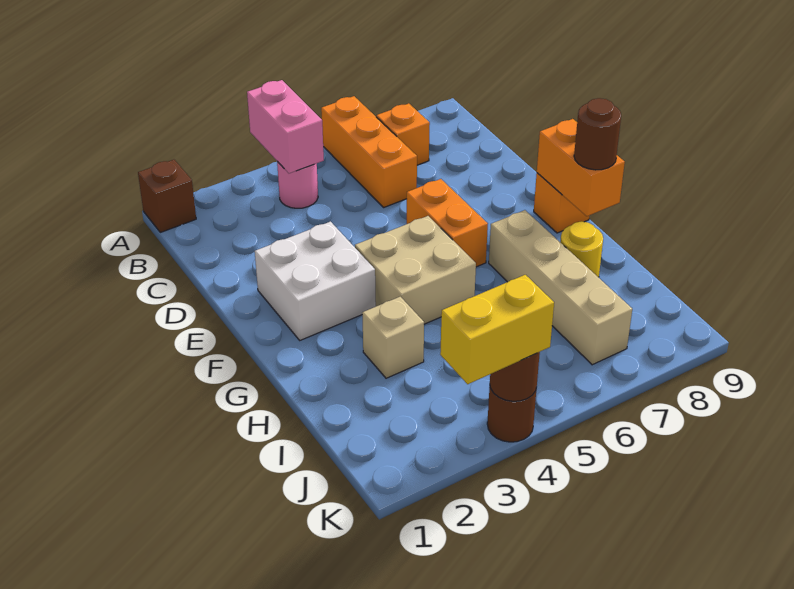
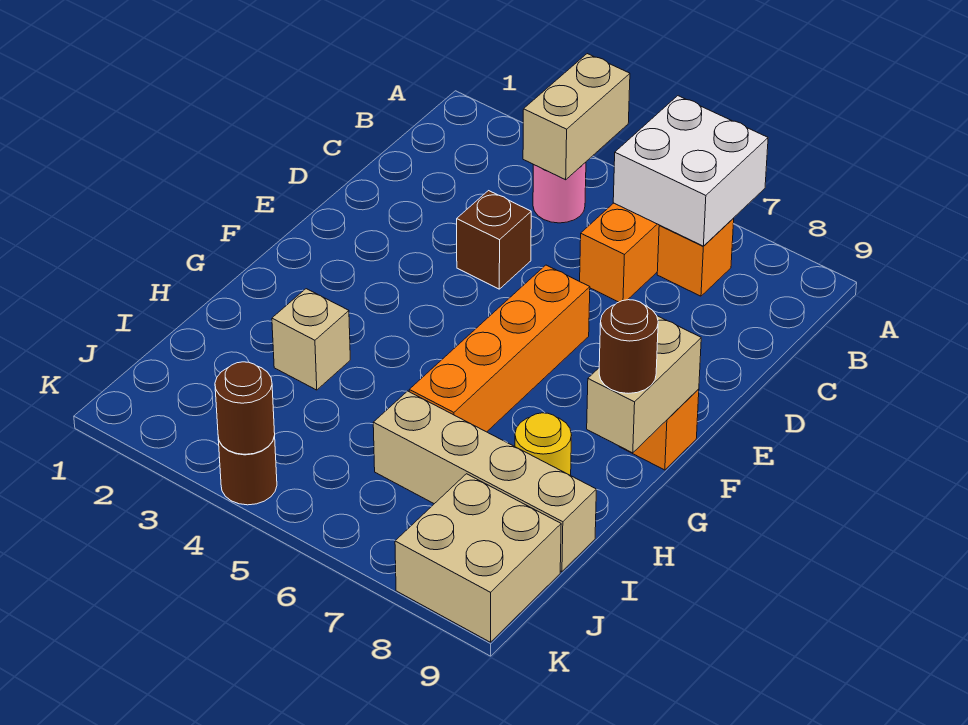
brown brick A1 level 1 -> brown brick D4 level 1
pink brick A4:B4 level 2 -> tan brick A4:B4 level 2
white brick E2:F3 level 1 -> white brick A6:B7 level 2
orange brick E6:F6 level 1 -> orange brick E6:H6 level 1
tan brick F4:G5 level 1 -> tan brick J8:K9 level 1
orange brick F9:G9 level 2 -> tan brick F9:G9 level 2
tan brick G7:J7 level 1 -> tan brick I6:I9 level 1
yellow brick K3:K4 level 3 -> none

